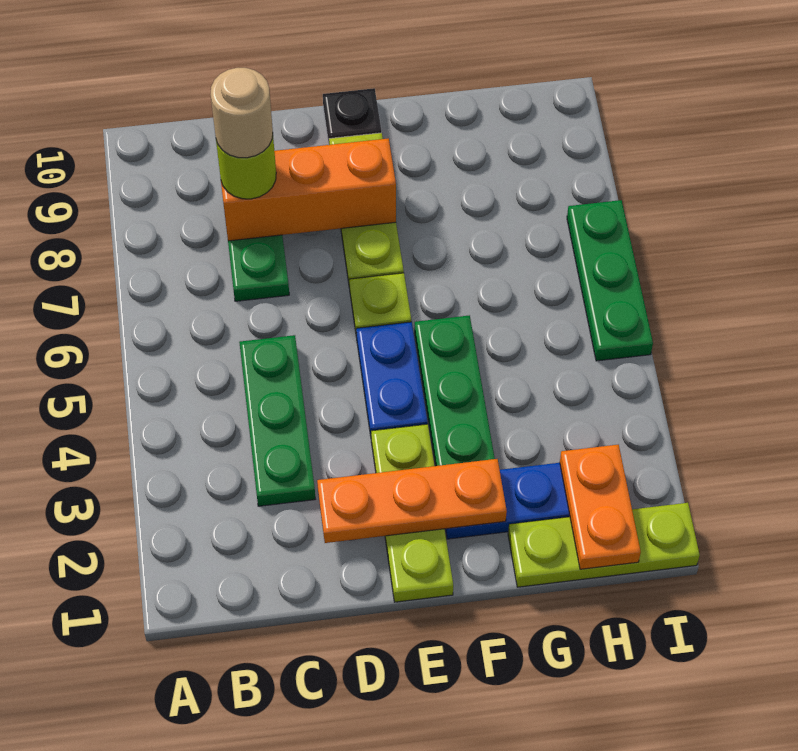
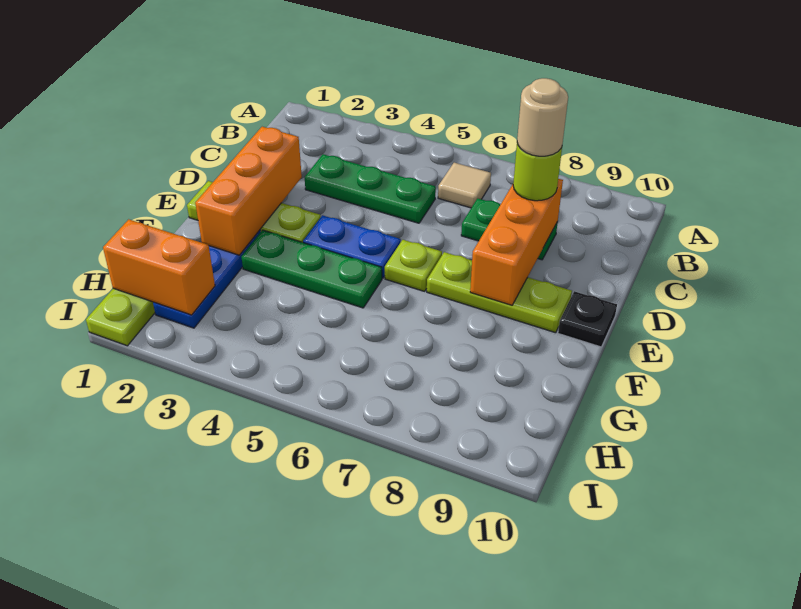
none -> tan tile B6 level 1
orange plate D2:F2 level 2 -> orange brick D2:F2 level 2
orange plate H1:H2 level 2 -> orange brick H1:H2 level 2
green plate I5:I7 level 1 -> none

